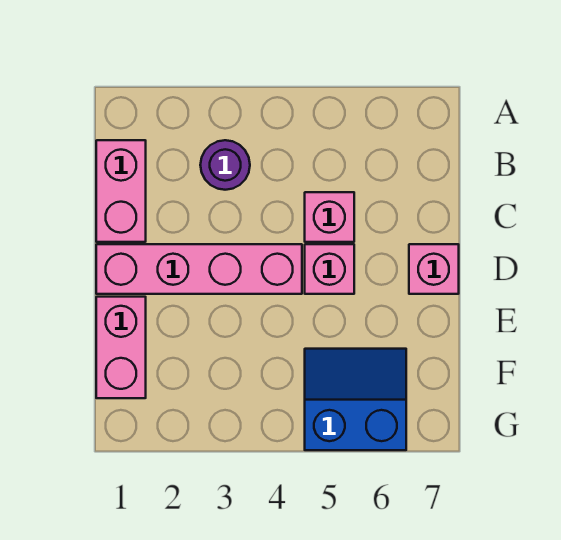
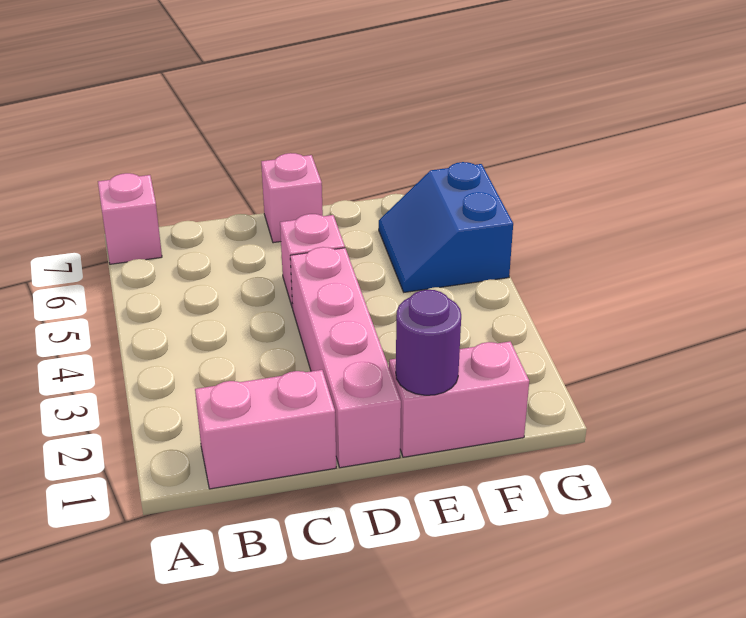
purple round brick B3 level 1 -> purple round brick E1 level 2
pink brick C5 level 1 -> pink brick A7 level 1

